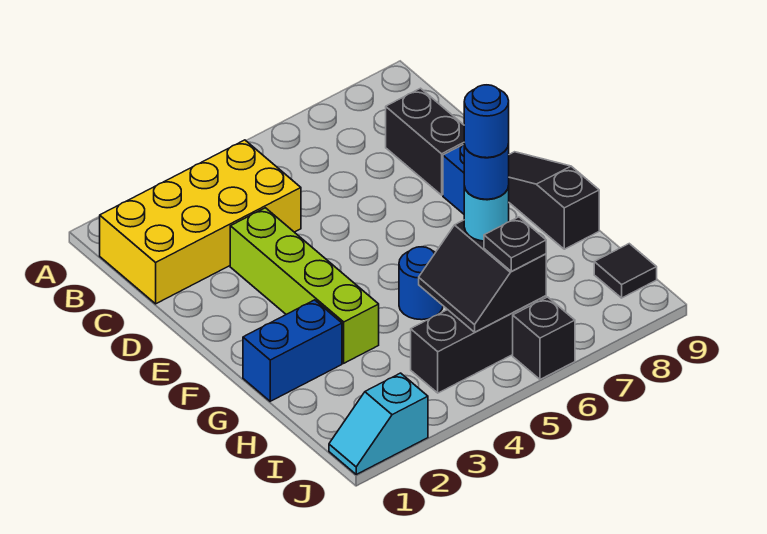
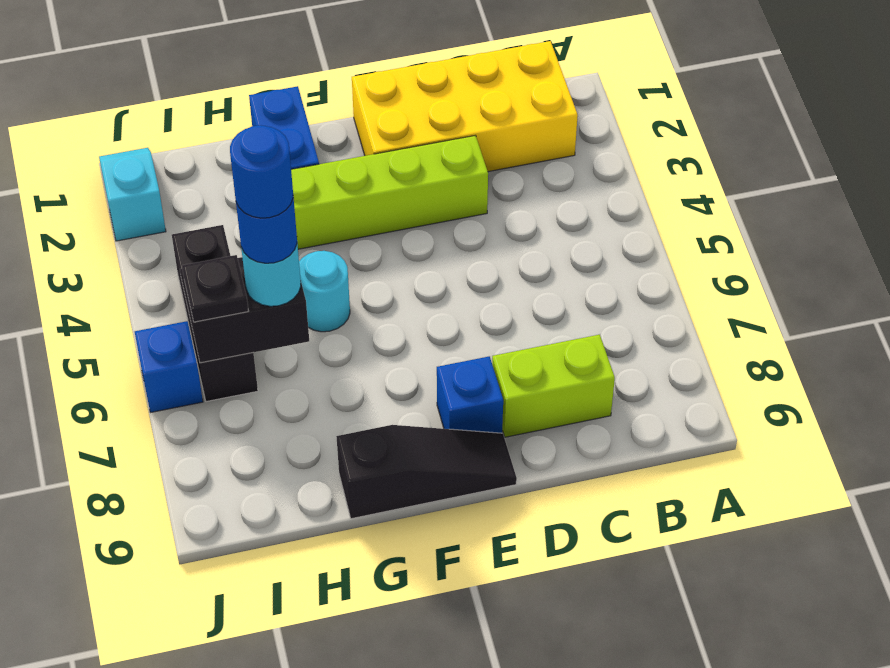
yellow brick B1:C4 level 1 -> yellow brick B1:E2 level 1
black brick C8:D8 level 1 -> lime brick C8:D8 level 1
blue round brick G5 level 1 -> cyan round brick G5 level 1
black tile I9 level 1 -> none
black brick J6 level 1 -> blue brick J6 level 1

